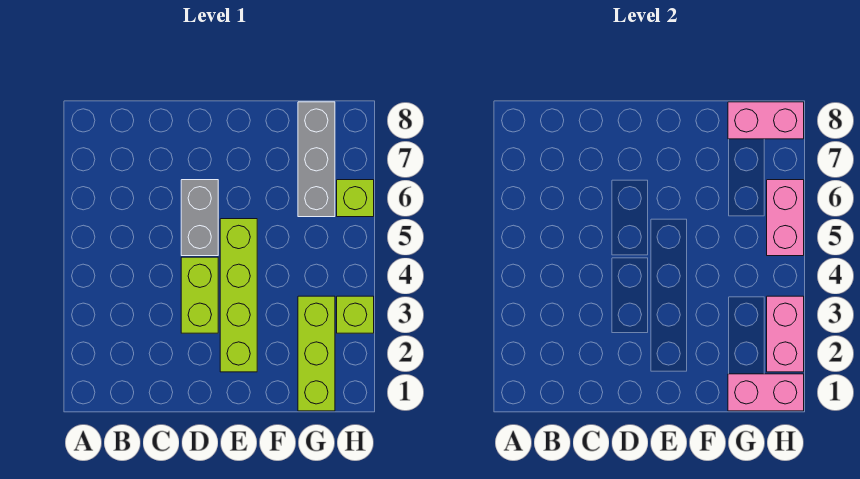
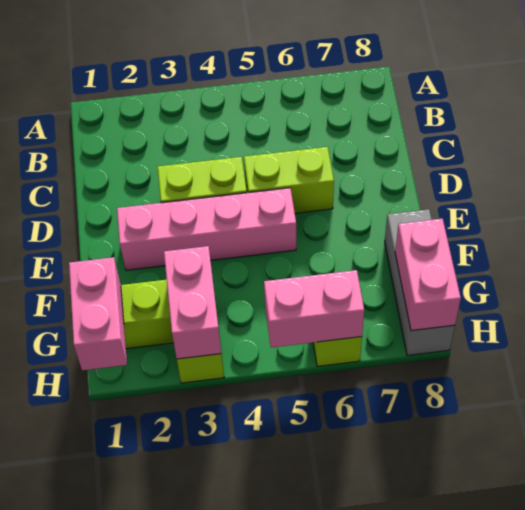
grey brick D5:D6 level 1 -> lime brick D5:D6 level 1
lime brick E2:E5 level 1 -> pink brick E2:E5 level 1
grey brick G6:G8 level 1 -> grey brick F8:H8 level 1
pink brick H2:H3 level 2 -> pink brick G3:H3 level 2

